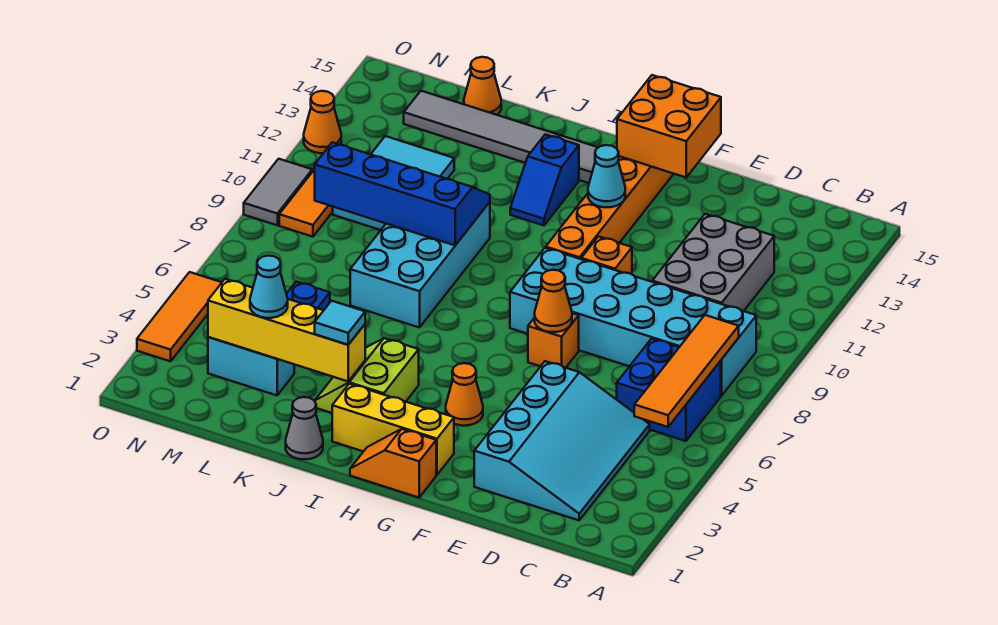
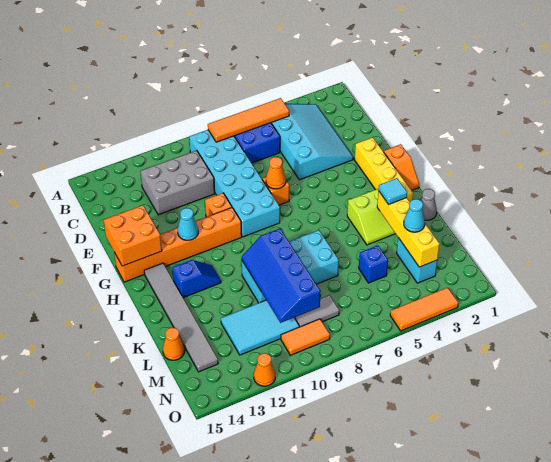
cyan slope C2:E5 level 1 top E -> cyan slope B3:E5 level 1 top 5
yellow brick G2:I2 level 1 -> yellow brick F2:I2 level 1
orange cone G4 level 1 -> none
grey tile O9:O10 level 1 -> grey tile M8:M9 level 1

